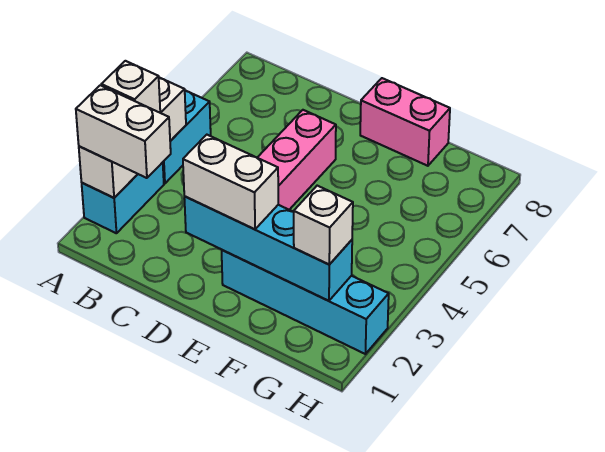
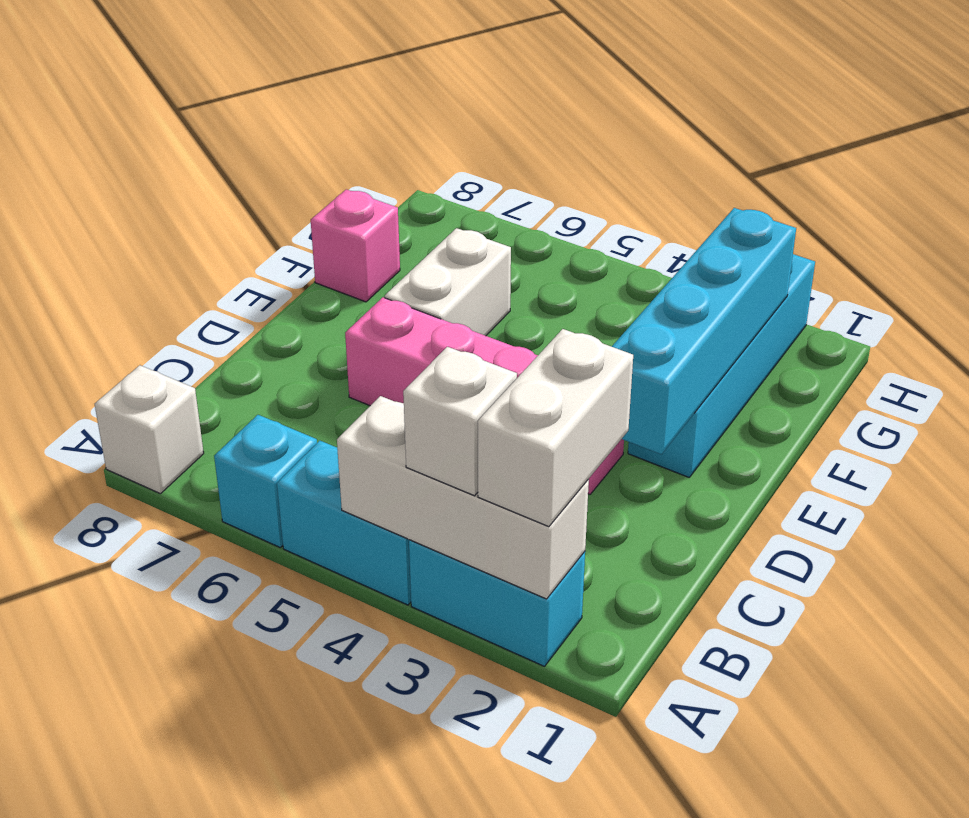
none -> cyan brick A6 level 1
white brick D2:E2 level 3 -> white brick E6:F6 level 1
pink brick E8:F8 level 1 -> pink brick F8 level 1
white brick G2 level 3 -> white brick A8 level 1

